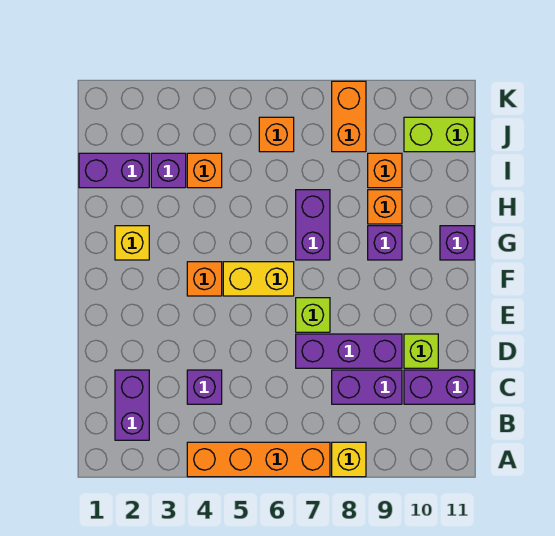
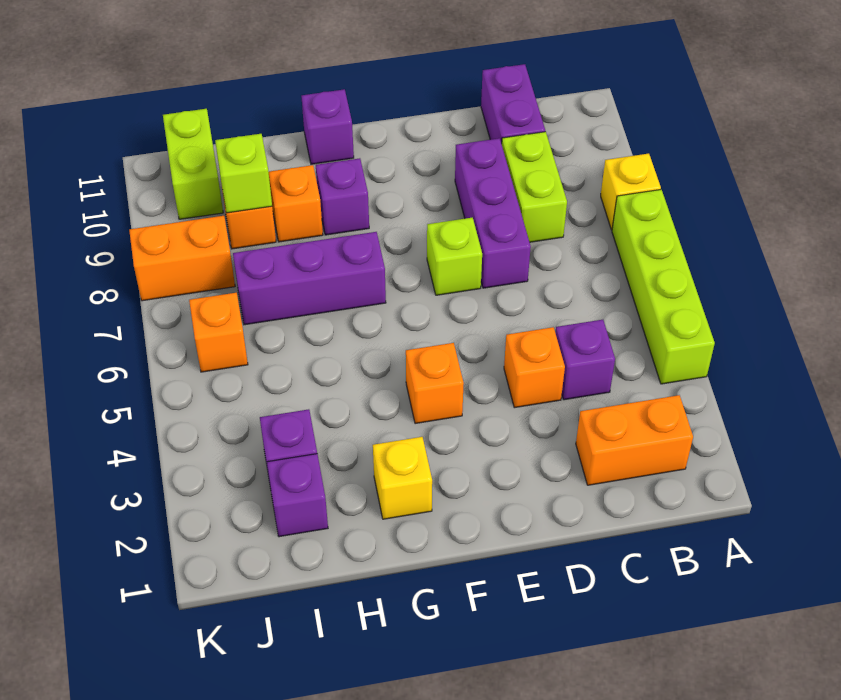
orange brick A4:A7 level 1 -> lime brick A4:A7 level 1
purple brick B2:C2 level 1 -> orange brick B2:C2 level 1
purple brick C8:C9 level 1 -> lime brick C8:C9 level 1
lime brick D10 level 1 -> lime brick I9 level 2
yellow brick F5:F6 level 1 -> none
purple brick G7:H7 level 1 -> purple brick G7:I7 level 1
purple brick I1:I2 level 1 -> purple brick I2 level 1
orange brick I4 level 1 -> orange brick D4 level 1

